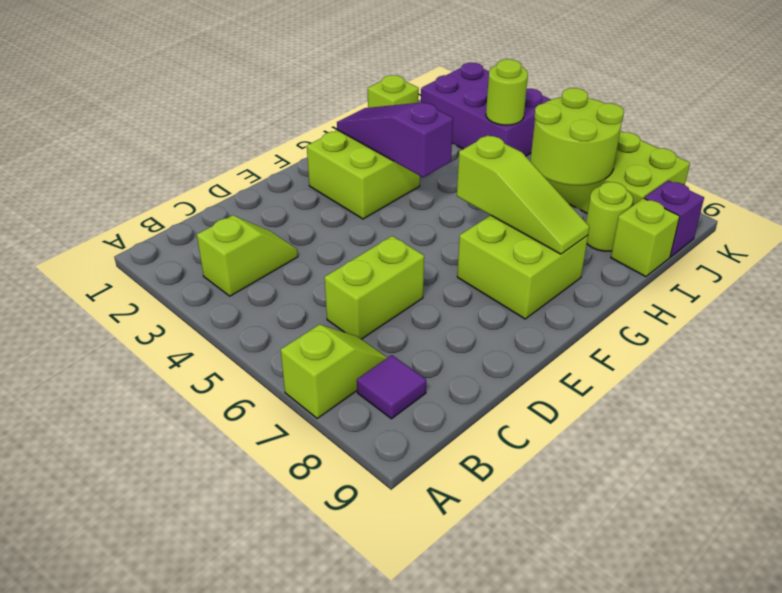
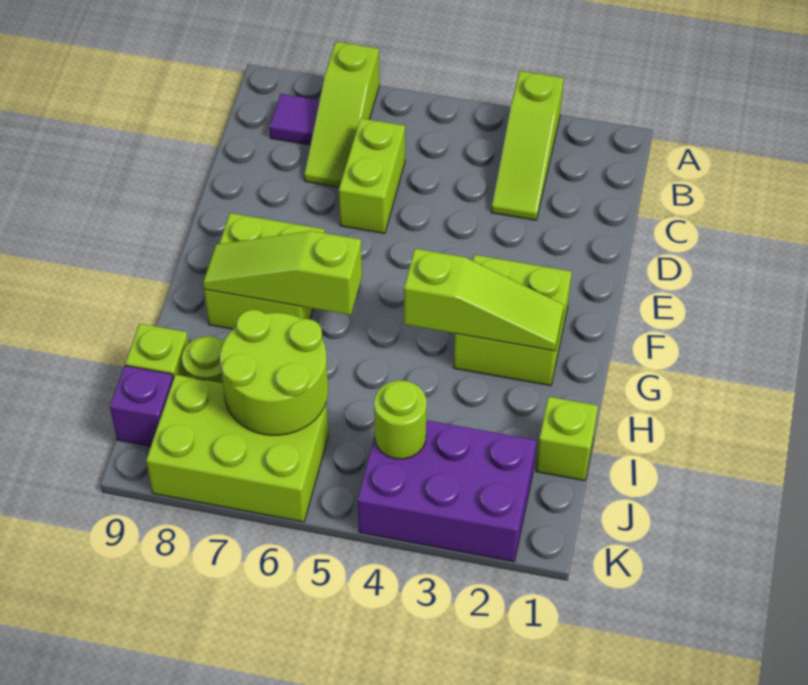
lime slope A7:B7 level 1 top A -> lime slope A7:C7 level 1 top A
lime slope B3:C3 level 1 top B -> lime slope A3:C3 level 1 top A
purple slope G2:G4 level 2 top 4 -> lime slope G2:G4 level 2 top 4

